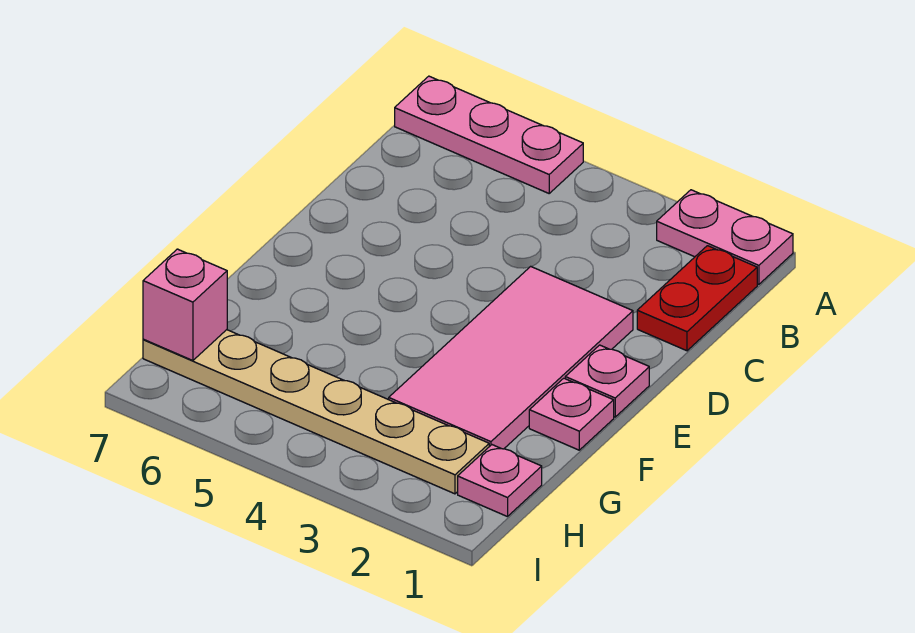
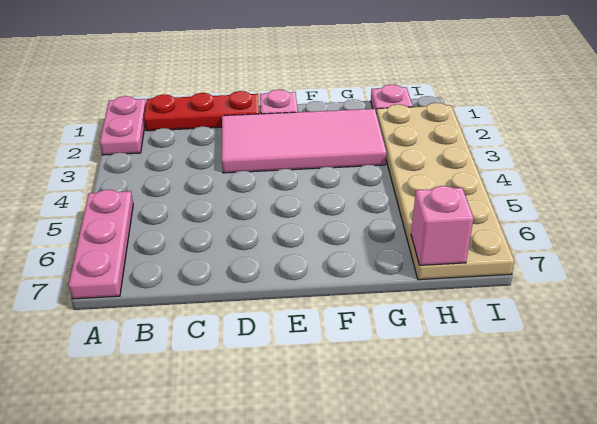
red plate B1:C1 level 1 -> red plate B1:D1 level 1
pink plate F1 level 1 -> none
tan plate H2:H7 level 1 -> tan plate H2:I7 level 1

